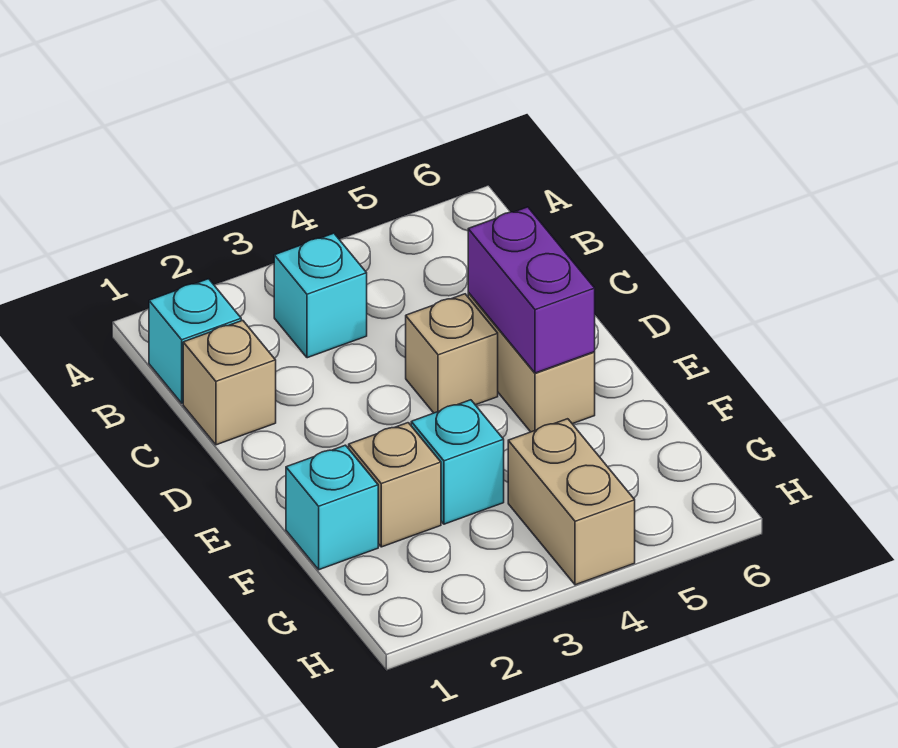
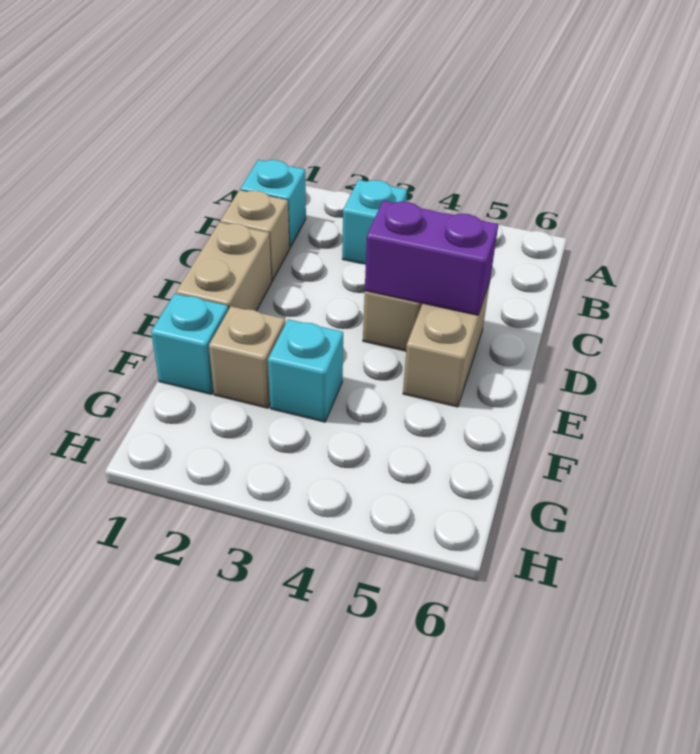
purple brick D5:E5 level 2 -> purple brick D4:D5 level 2
tan brick G4:H4 level 1 -> tan brick D1:E1 level 1

